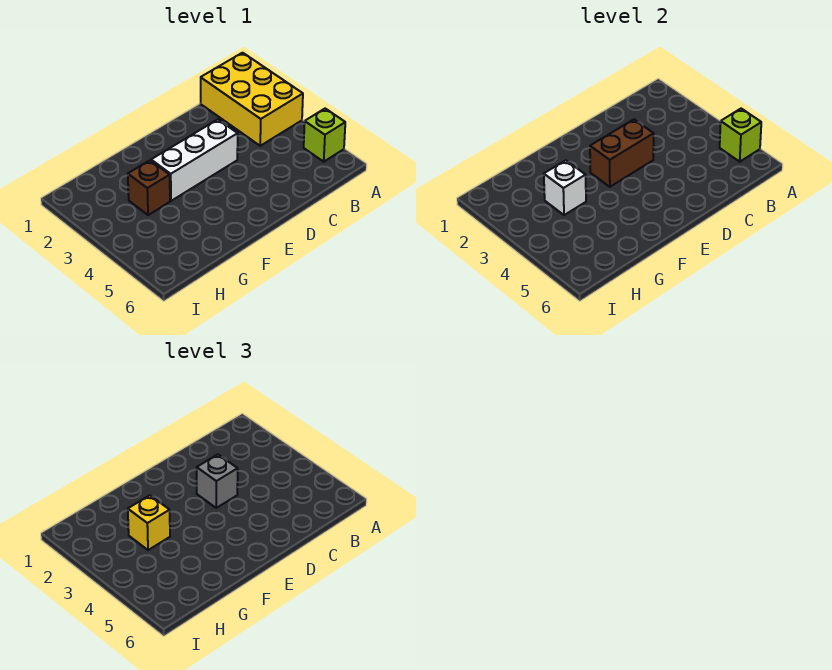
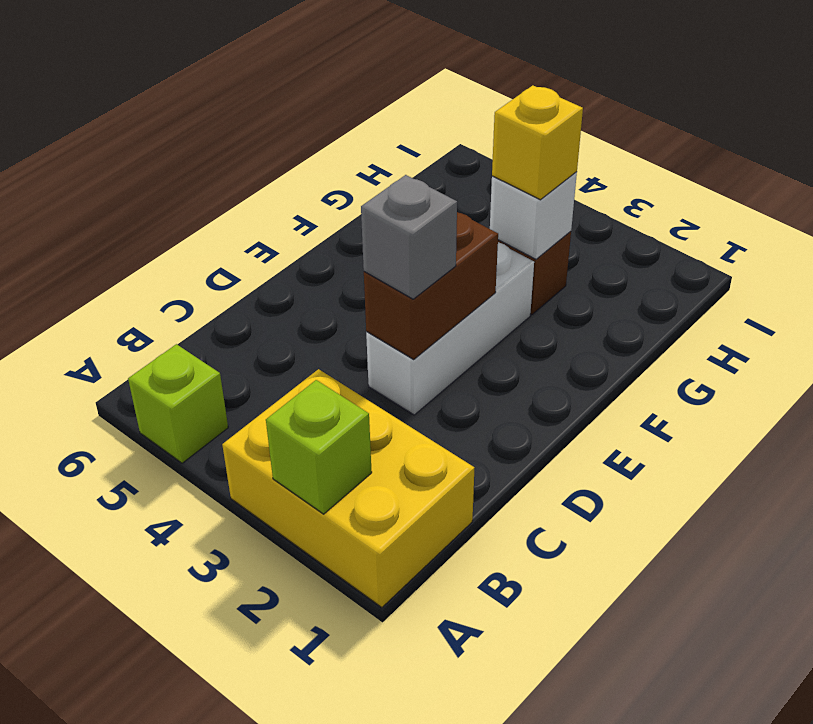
lime brick A5 level 2 -> lime brick A2 level 2

